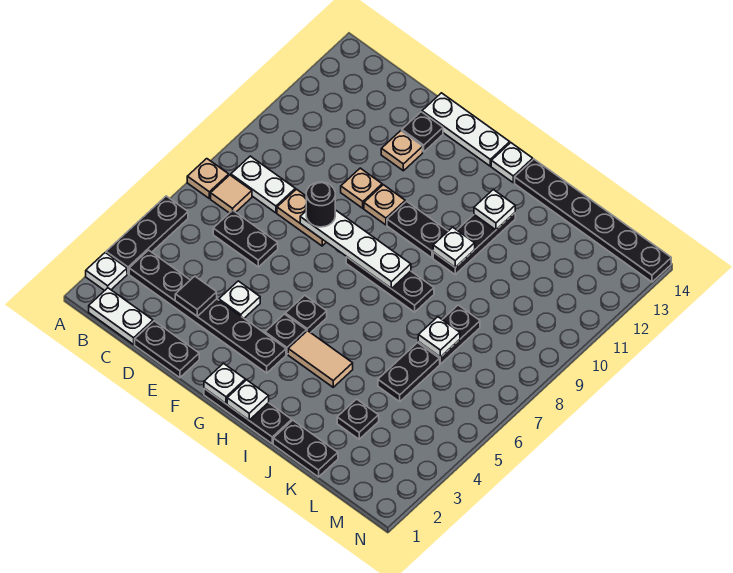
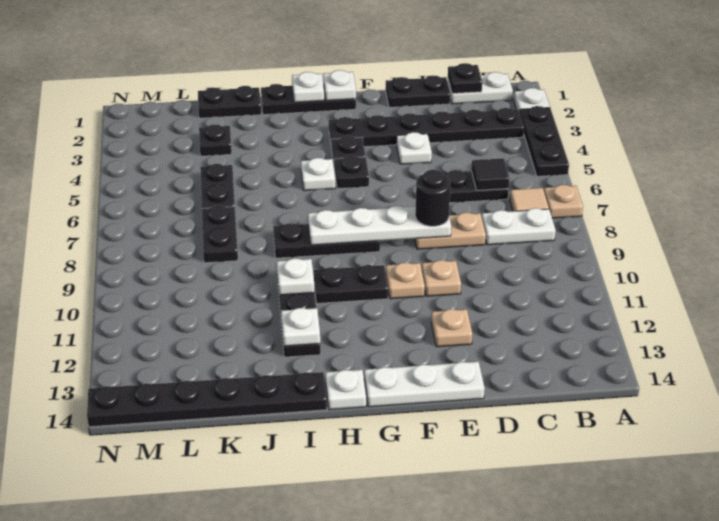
black tile D3 level 2 -> black tile C6 level 2
black plate E13 level 1 -> black plate C1 level 2
tan tile H4:I4 level 1 -> none
white plate K7 level 2 -> white plate H5 level 1

